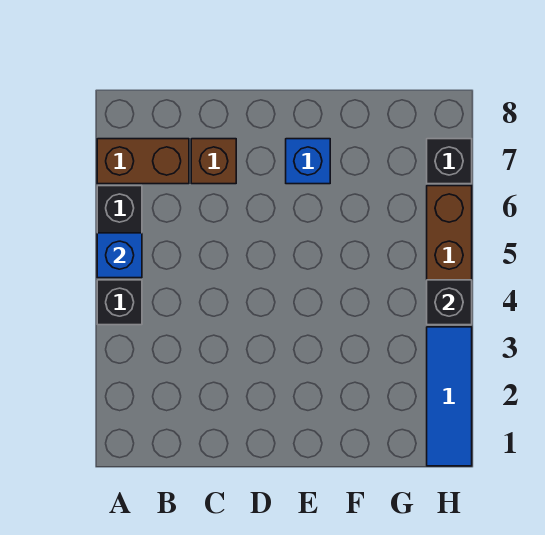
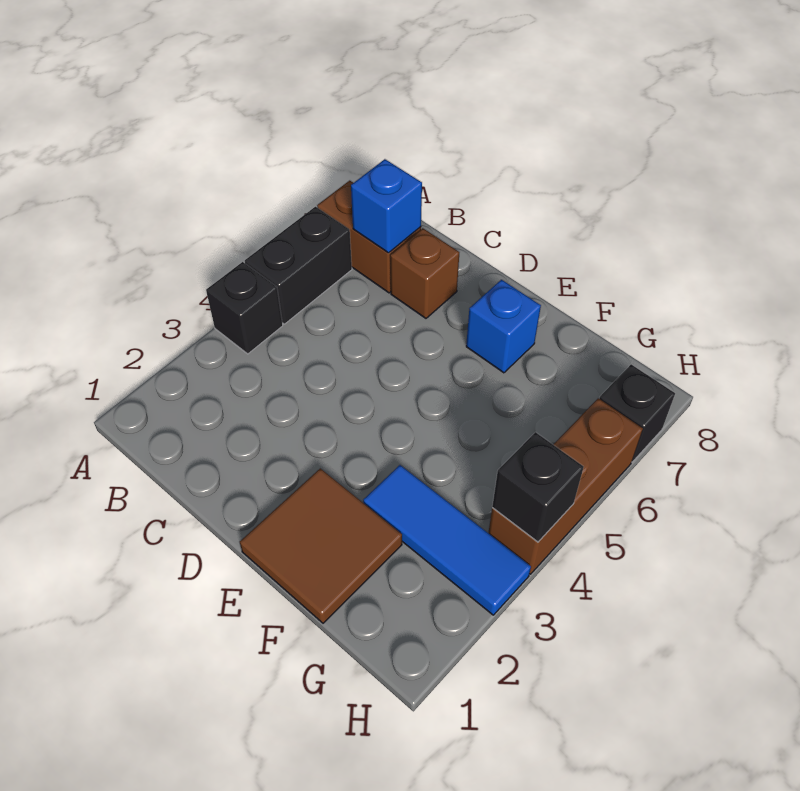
blue brick A5 level 2 -> blue brick B7 level 2
none -> brown tile E1:F2 level 1
blue tile H1:H3 level 1 -> blue tile F3:H3 level 1

